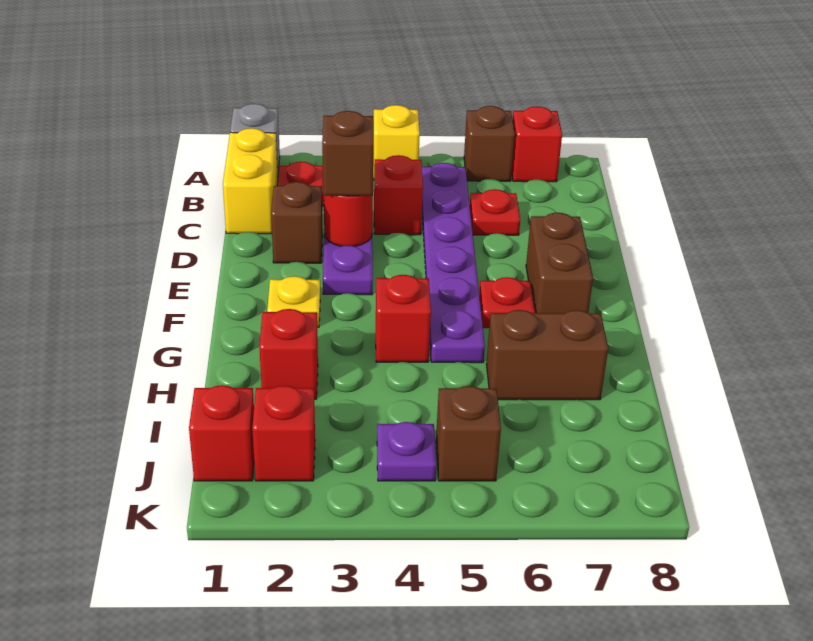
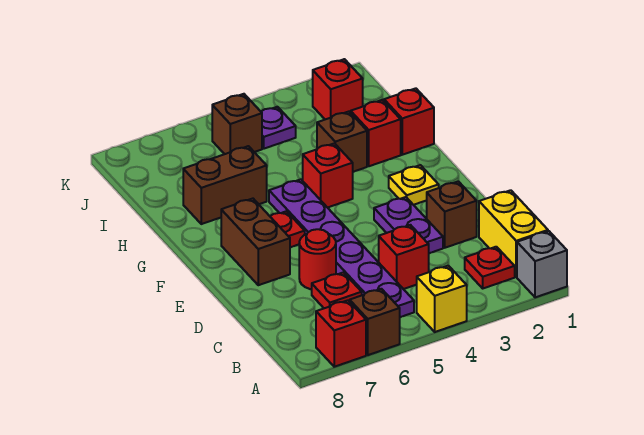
red round brick D3 level 2 -> red round brick D6 level 1
brown brick D3 level 3 -> brown brick H3 level 1
red brick J1 level 1 -> red brick H1 level 1

